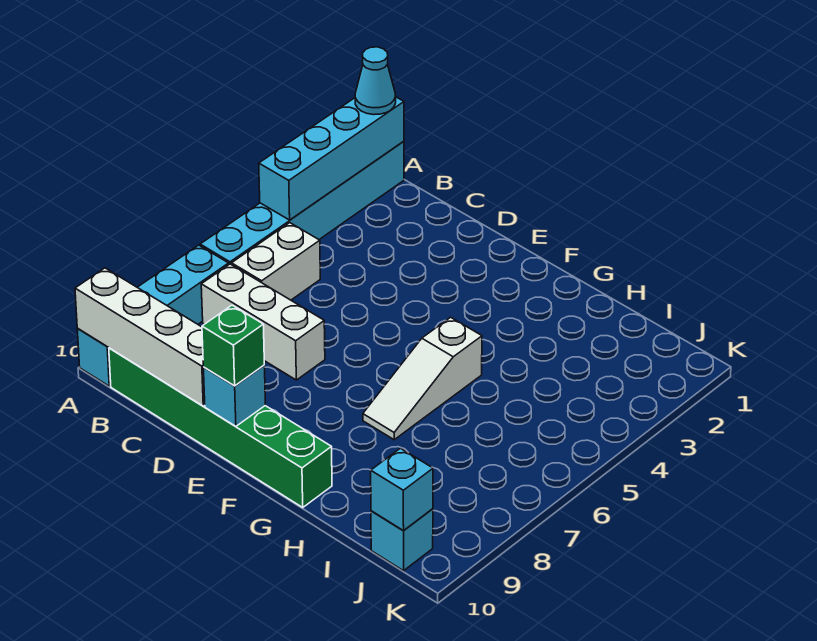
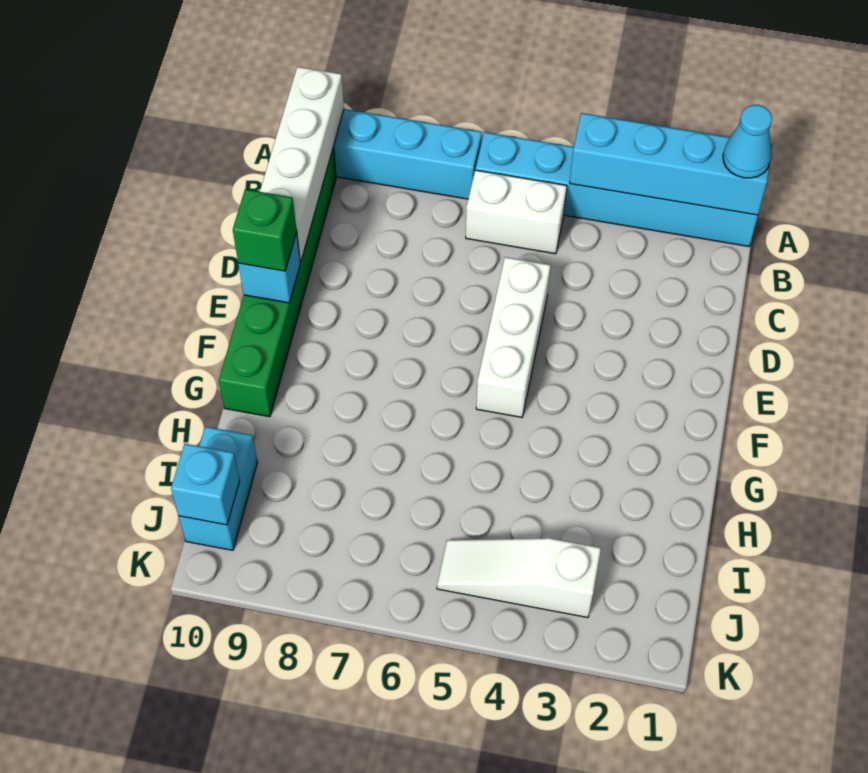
white brick B7:D7 level 1 -> white brick D5:F5 level 1
white slope G5:G7 level 1 top 5 -> white slope J3:J5 level 1 top 3
cyan brick J10 level 1 -> cyan brick I10:J10 level 1

